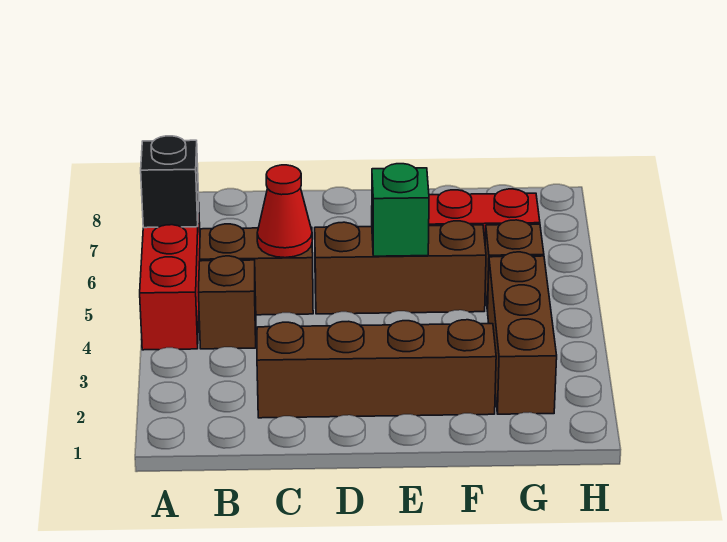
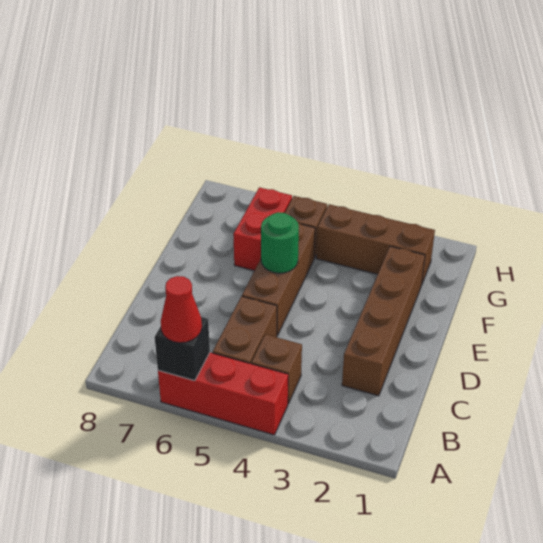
red cone C5 level 2 -> red cone A6 level 3
green brick E5 level 2 -> green round brick E5 level 2

